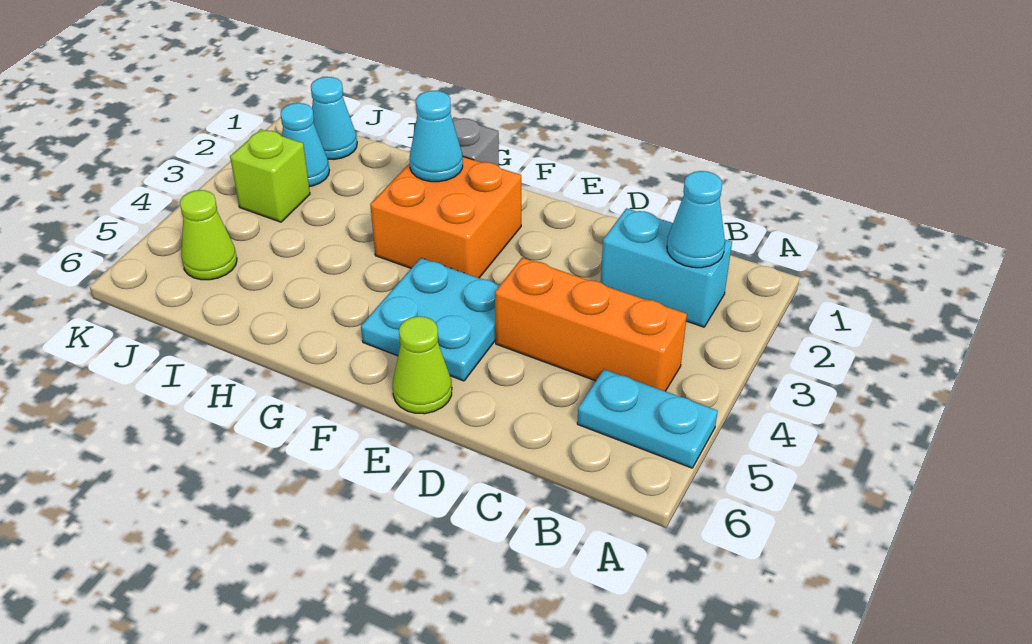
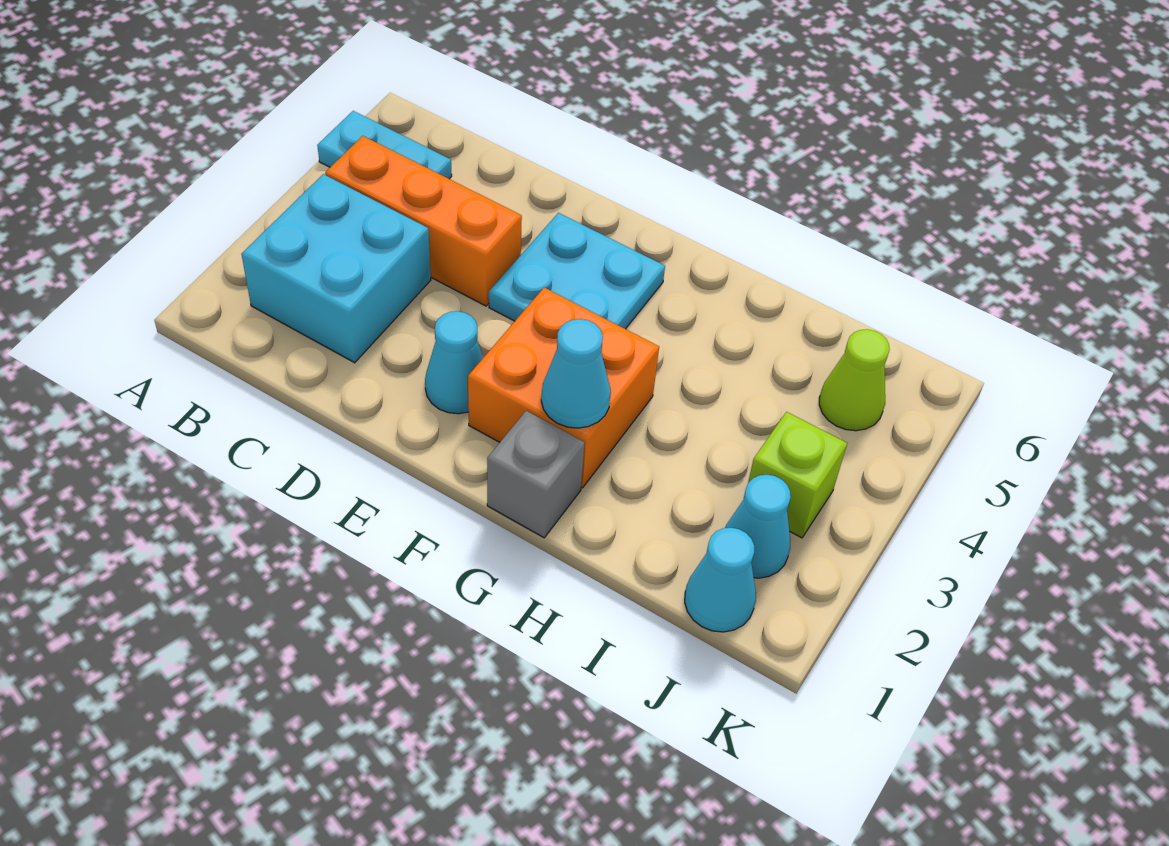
cyan brick B2:C2 level 1 -> cyan brick B2:C3 level 1
cyan cone B2 level 2 -> cyan cone E2 level 1
lime cone E6 level 1 -> none

